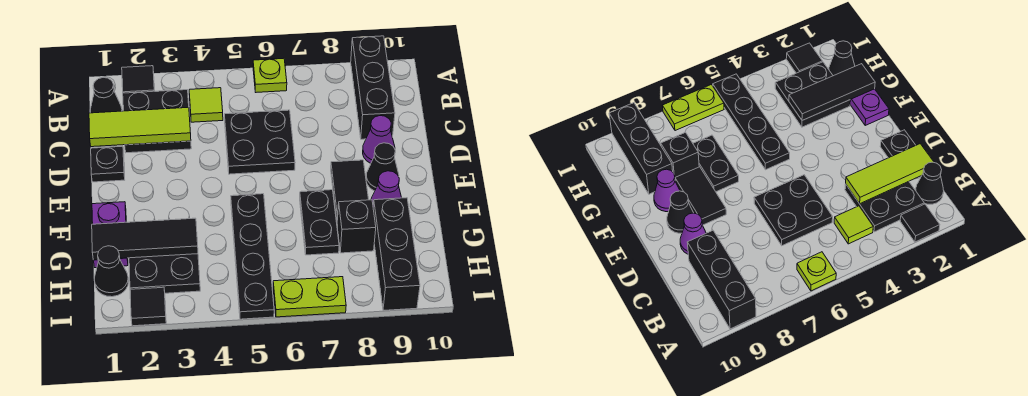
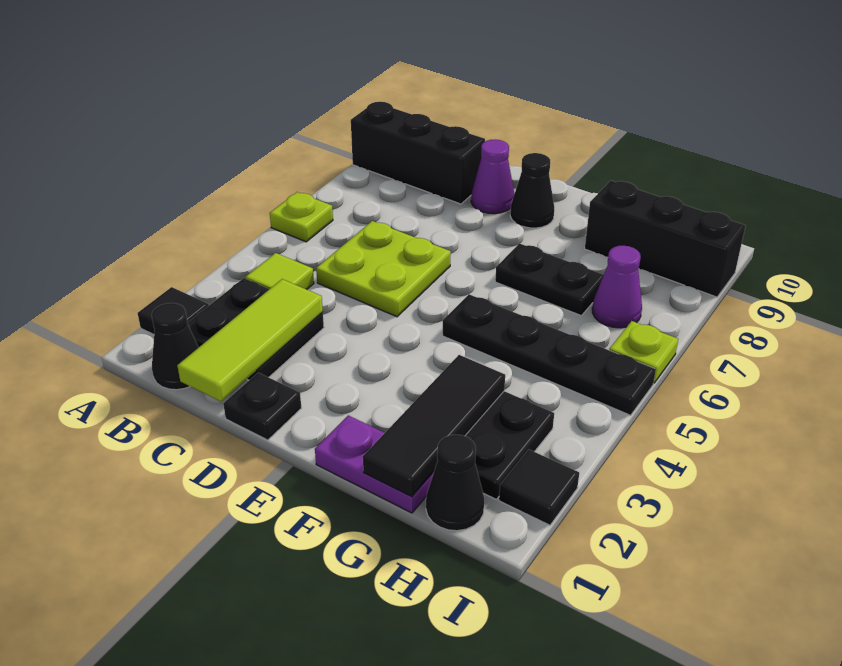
black plate C5:D6 level 1 -> lime plate C5:D6 level 1
black tile E8:F8 level 1 -> none
purple cone F9 level 1 -> purple cone H7 level 1
black brick G8 level 1 -> none
lime plate I6:I7 level 1 -> lime plate I6 level 1

